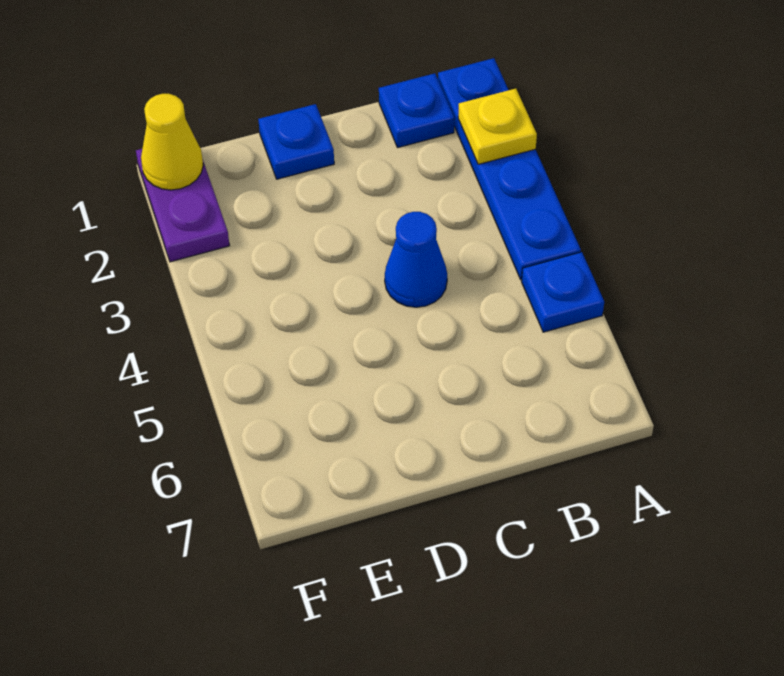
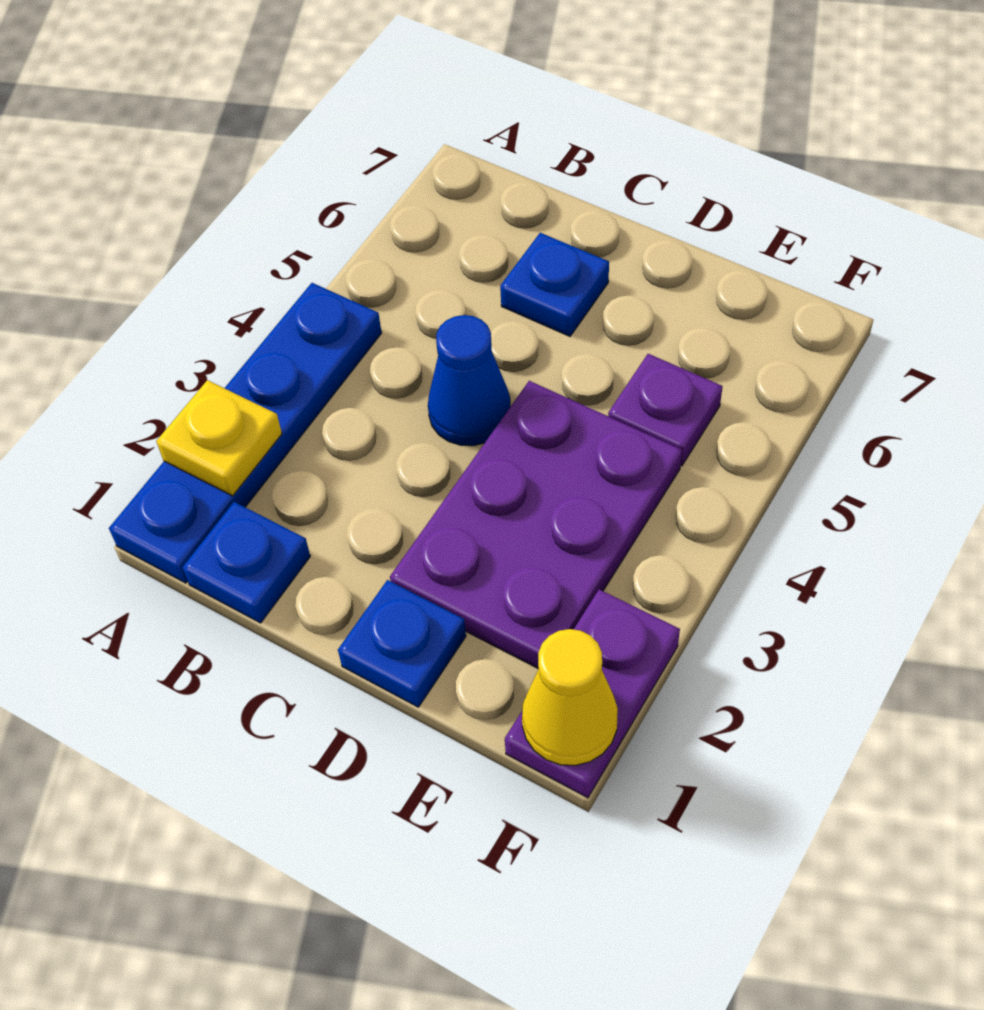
blue plate A5 level 1 -> blue plate C6 level 1
none -> purple plate D2:E4 level 1
none -> purple plate E5 level 1

